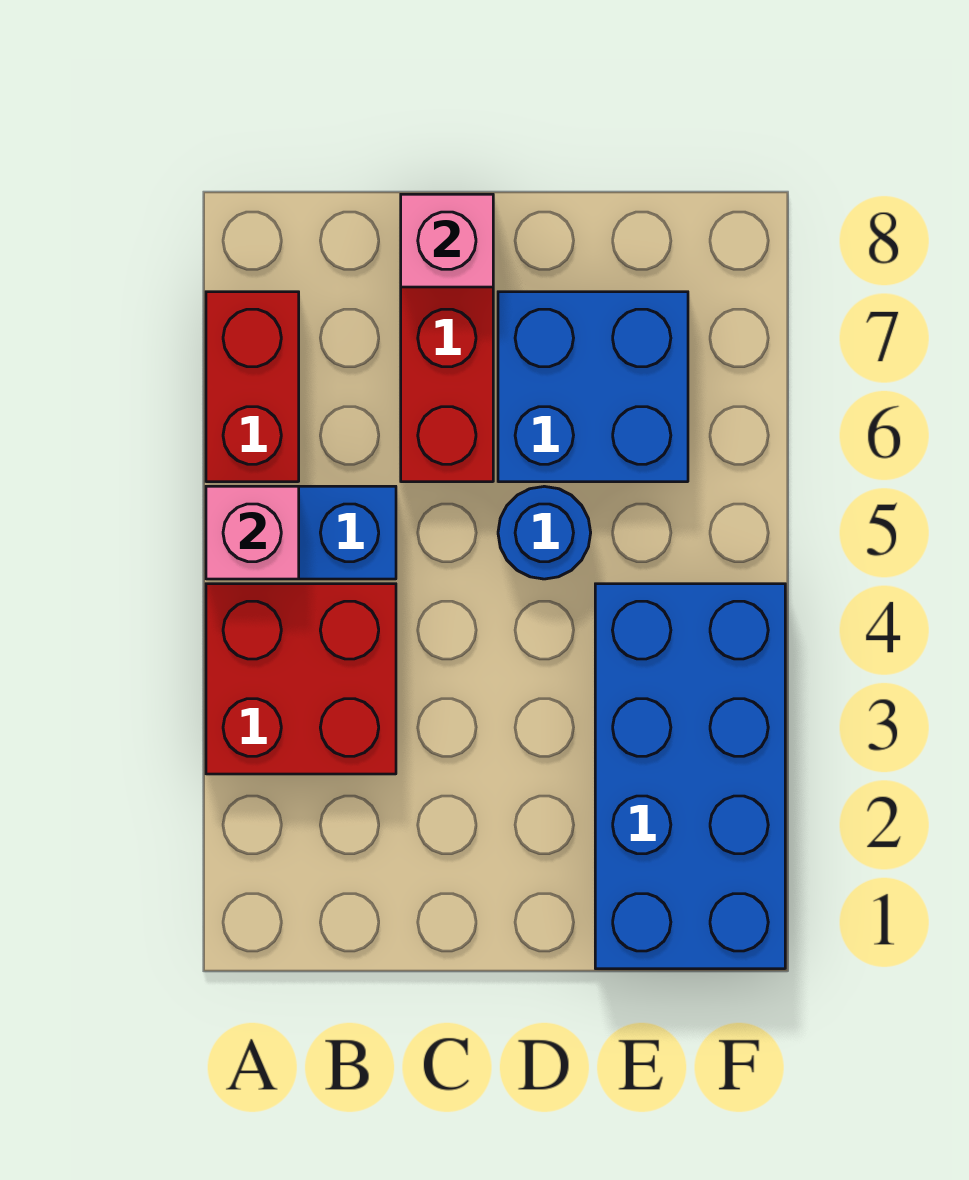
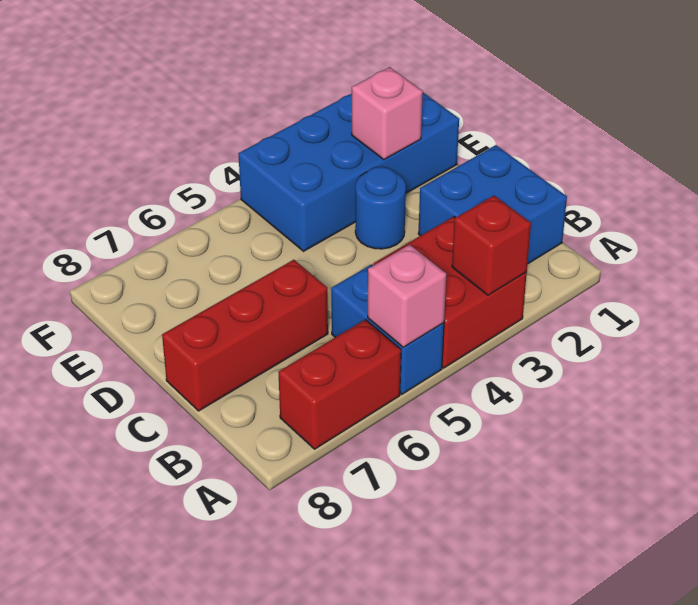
none -> red brick A3 level 2
pink brick C8 level 2 -> pink brick E2 level 2
blue round brick D5 level 1 -> blue round brick D3 level 1
blue brick D6:E7 level 1 -> blue brick B1:C2 level 1

